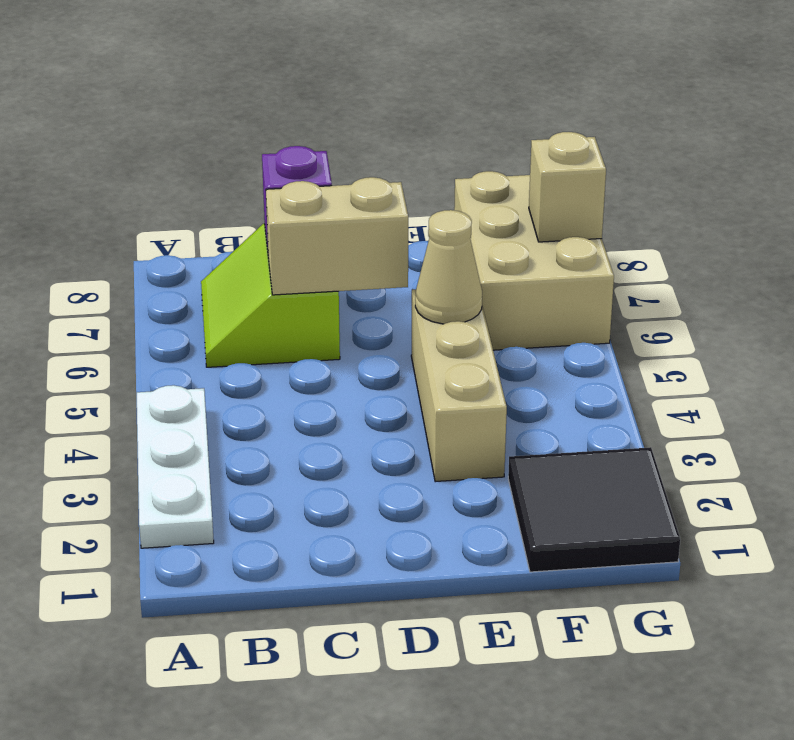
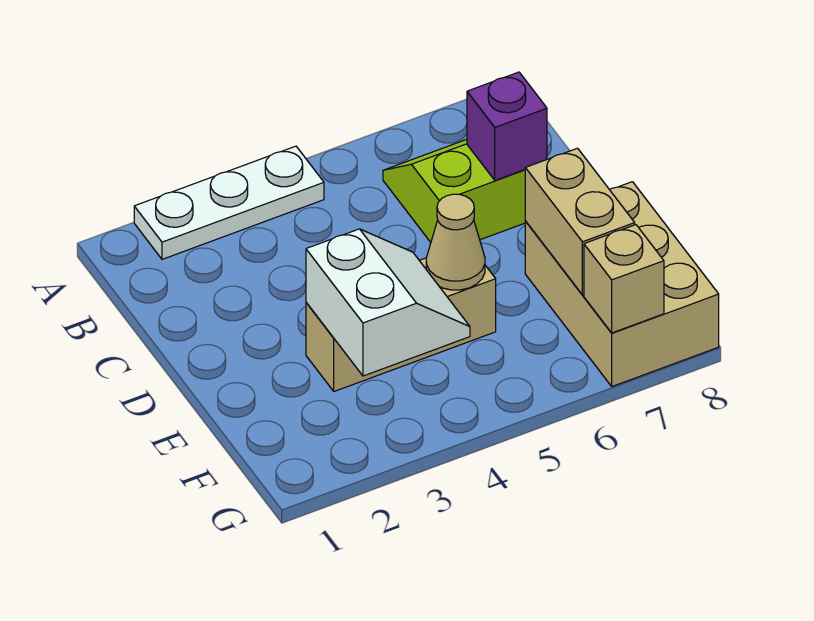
tan brick C6:D6 level 2 -> tan brick E7:F7 level 2
none -> white slope E3:F4 level 2 top 3
black tile F1:G2 level 1 -> none
tan brick F6:G8 level 1 -> tan brick E7:G8 level 1

